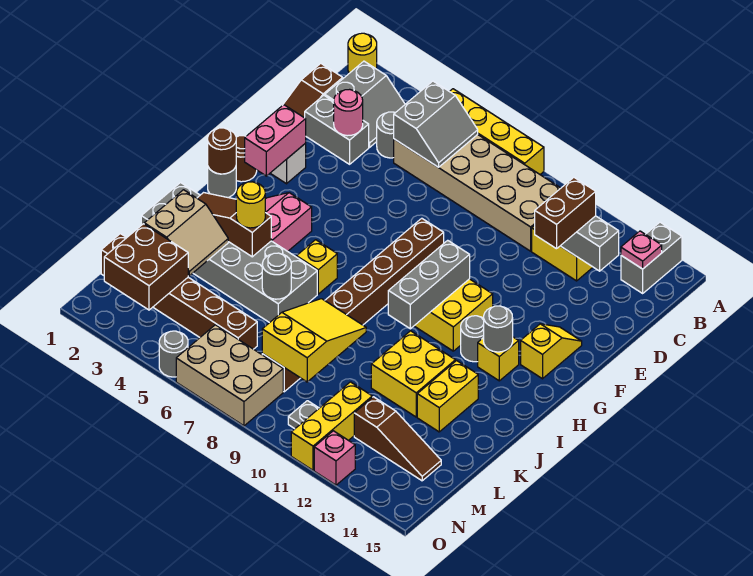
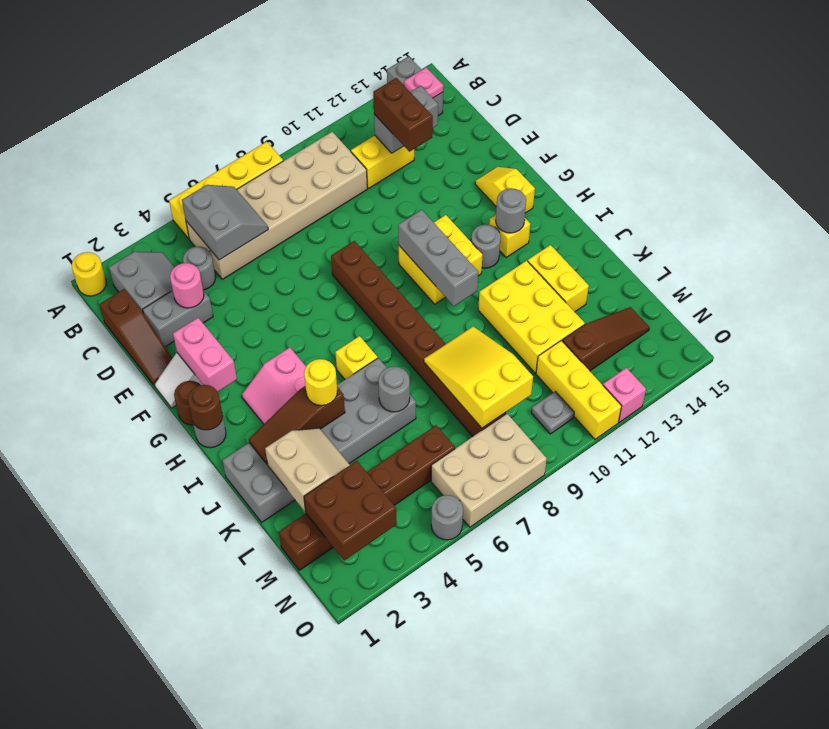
yellow brick J11:K12 level 1 -> yellow brick J11:L12 level 1

